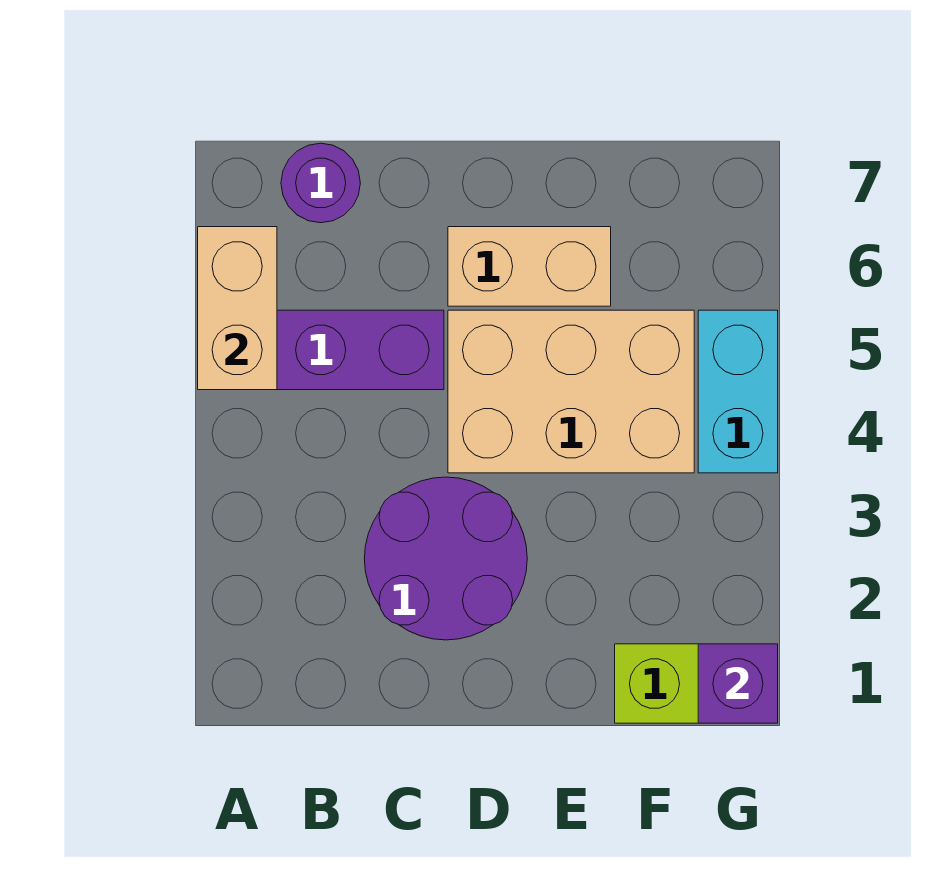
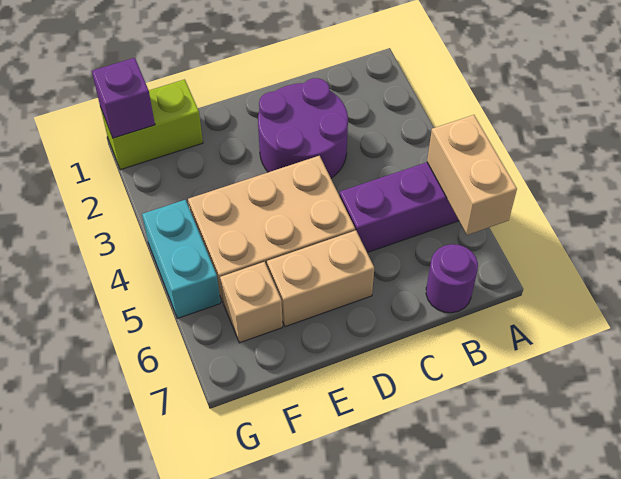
none -> tan brick F6 level 1

